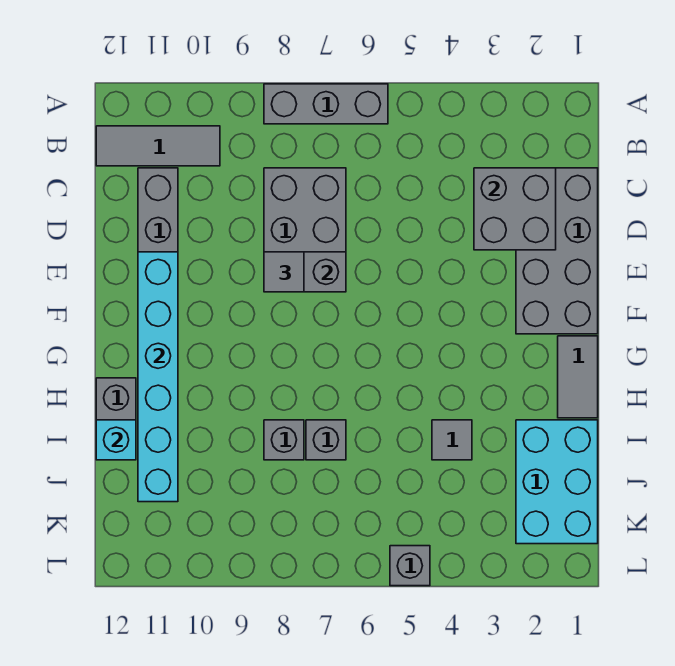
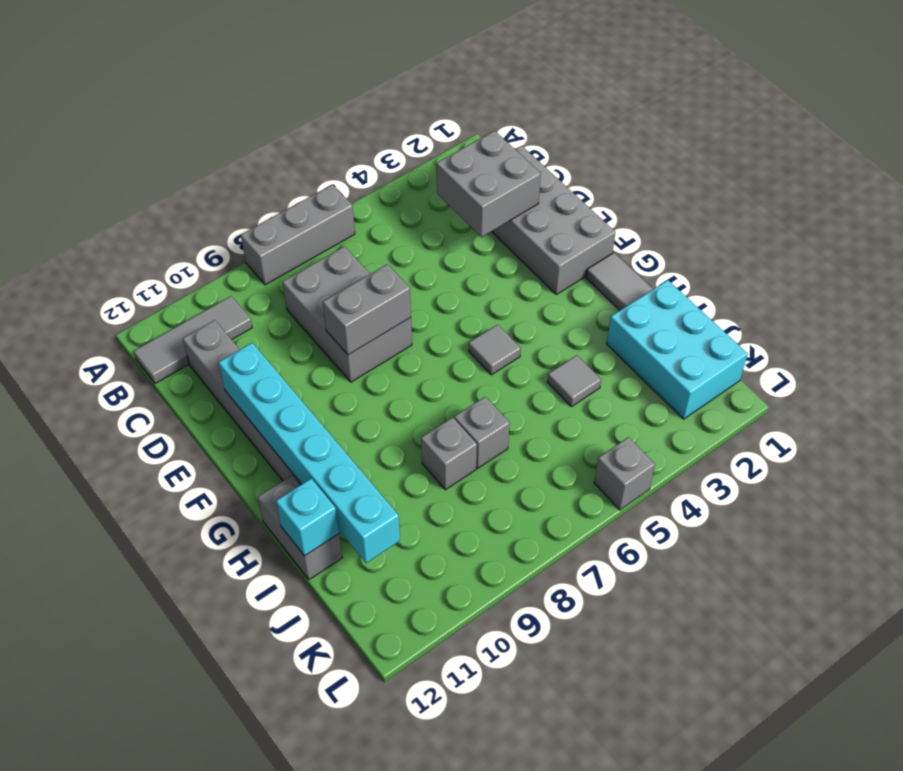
grey tile E8 level 3 -> grey tile G5 level 1

